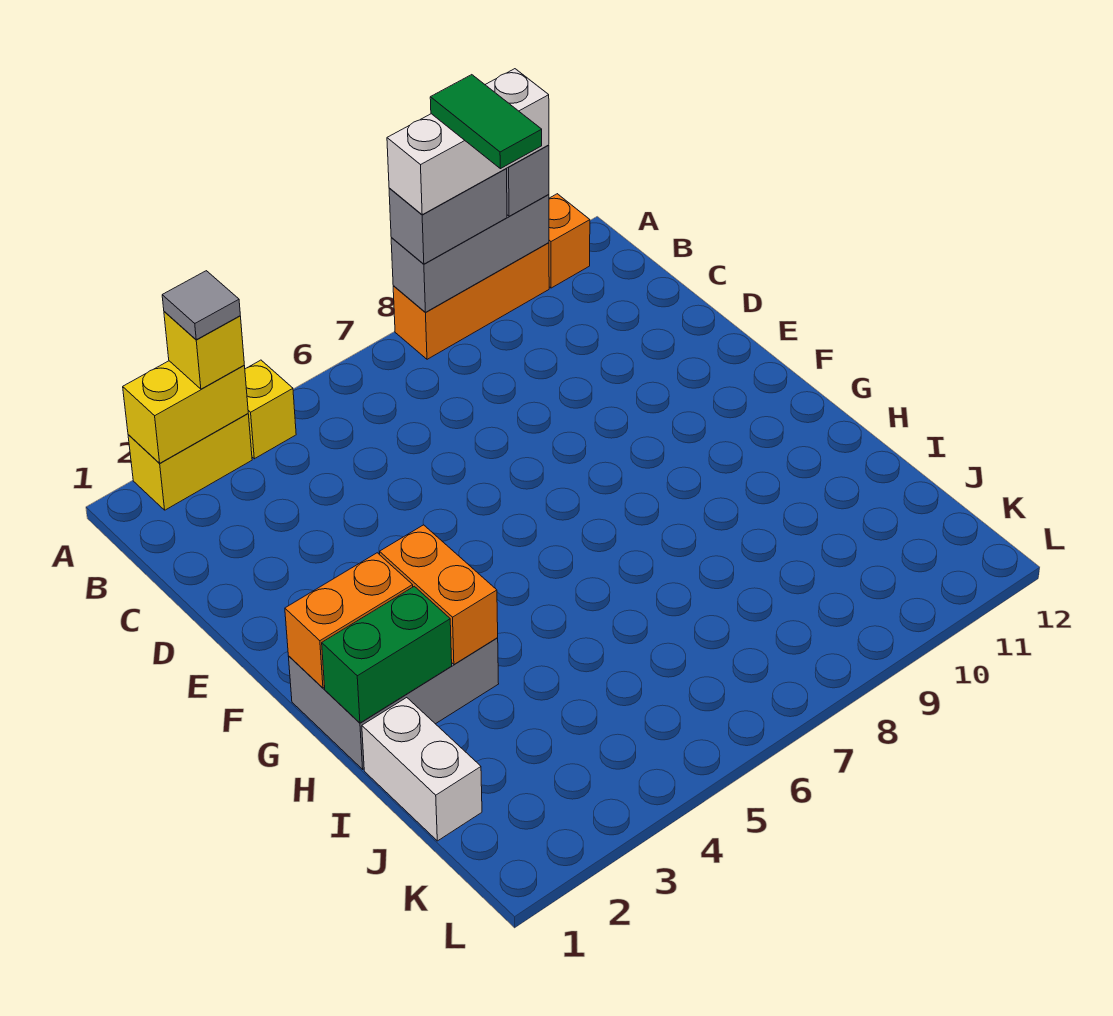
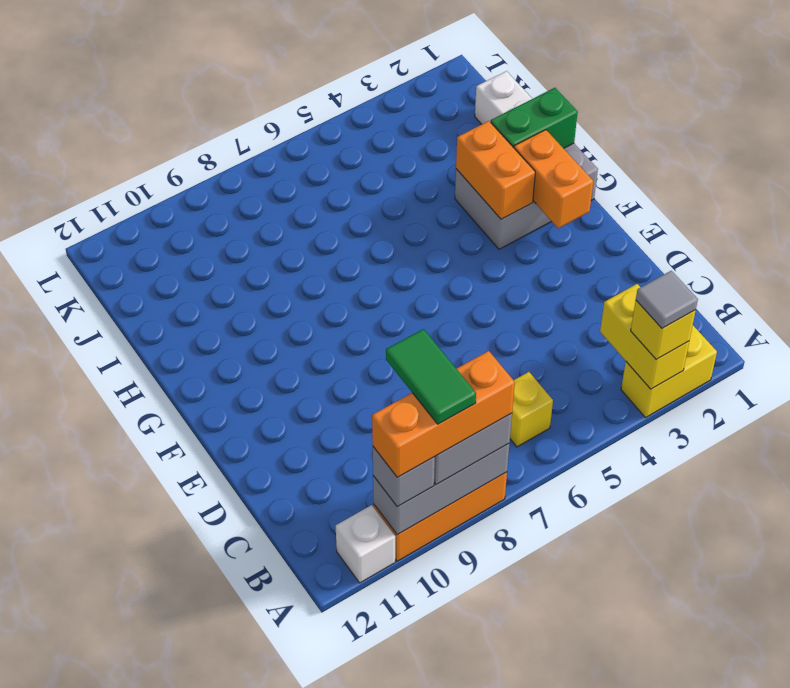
yellow brick A2:A3 level 2 -> yellow brick A3:B3 level 2
yellow brick A4 level 1 -> yellow brick B6 level 1
white brick A8:A10 level 4 -> orange brick A8:A10 level 4
orange brick A11 level 1 -> white brick A11 level 1
orange brick G1:G2 level 2 -> orange brick F2:G2 level 2

